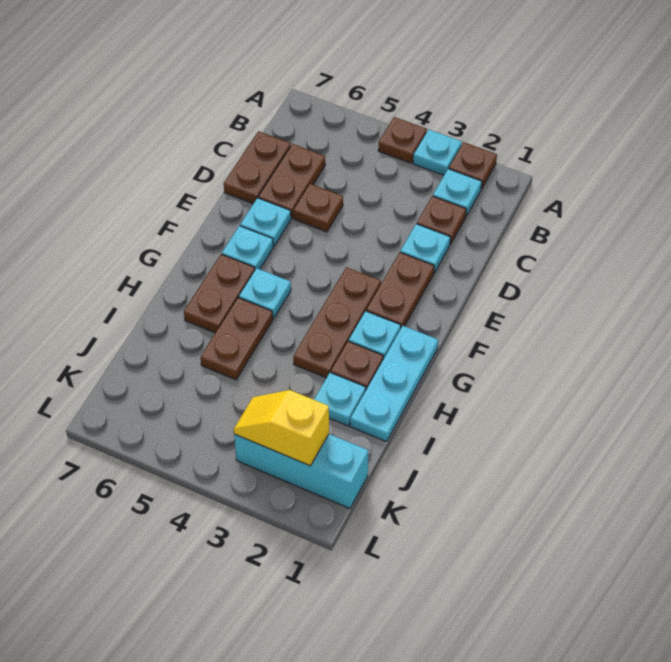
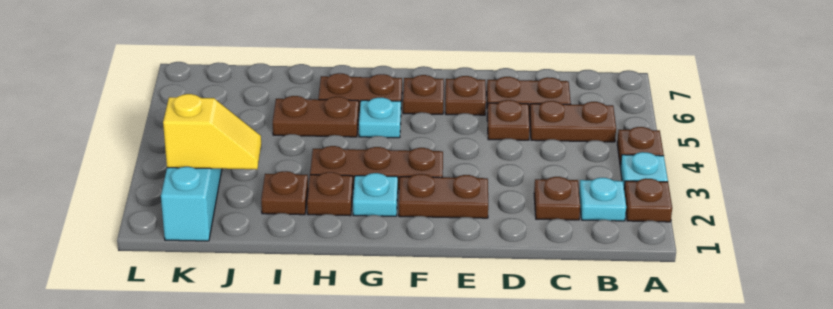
brown plate C7:D7 level 1 -> brown plate B5:C5 level 1
cyan plate D2 level 1 -> none
cyan plate E6 level 1 -> brown plate E6 level 1
cyan plate F6 level 1 -> brown plate F6 level 1
cyan plate G1:I1 level 1 -> none
cyan plate I2 level 1 -> brown plate I2 level 1
yellow slope K2:K3 level 2 top 2 -> yellow slope J2:K2 level 2 top K

